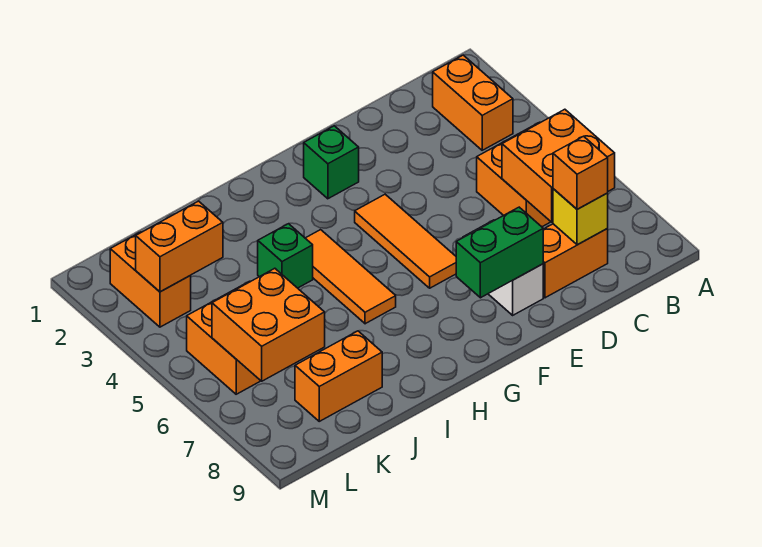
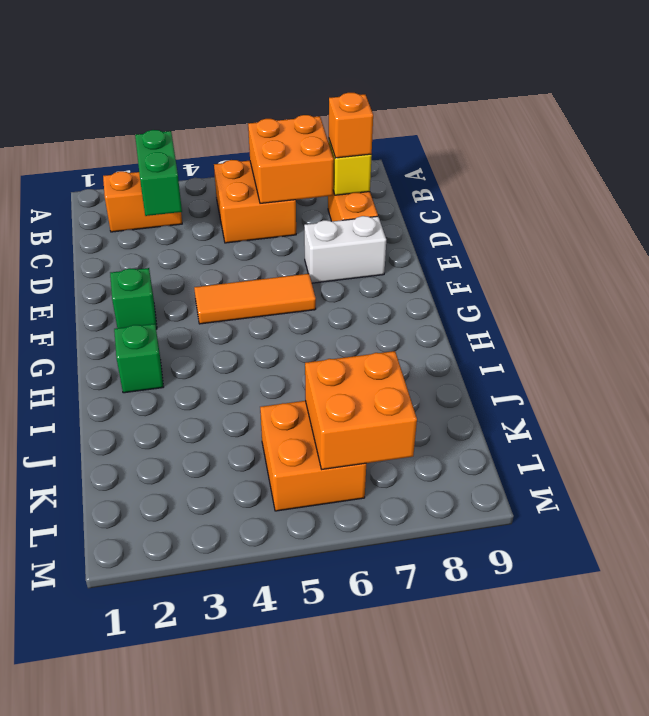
green brick E8:F8 level 2 -> green brick B3:C3 level 2
orange tile H4:H6 level 1 -> none
green brick I4 level 1 -> green brick H2 level 1
orange brick J8:K8 level 1 -> none
orange brick K3:L3 level 2 -> none
orange brick L2:L3 level 1 -> none

